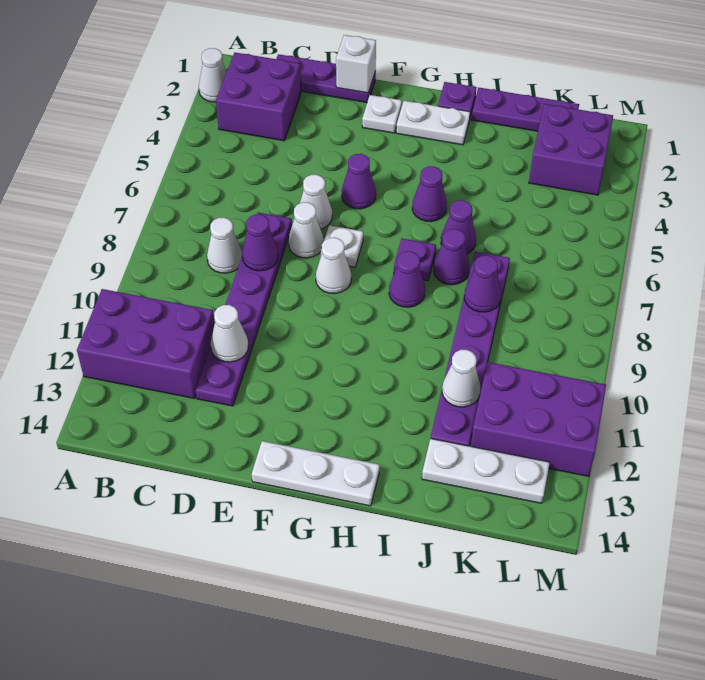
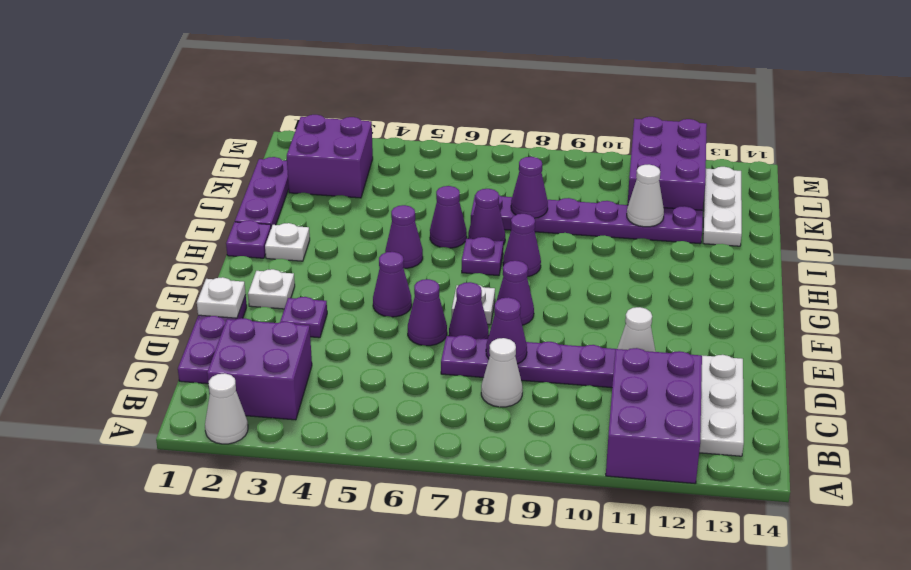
white brick E1 level 2 -> white plate E1 level 2
none -> purple plate E3 level 1
white cone E6 level 1 -> purple cone E6 level 1
white cone E7 level 1 -> purple cone E7 level 1
white cone F8 level 1 -> purple cone F8 level 1
white plate F14:H14 level 1 -> white plate B13:D13 level 1
white plate G2:H2 level 1 -> white plate H2 level 1

